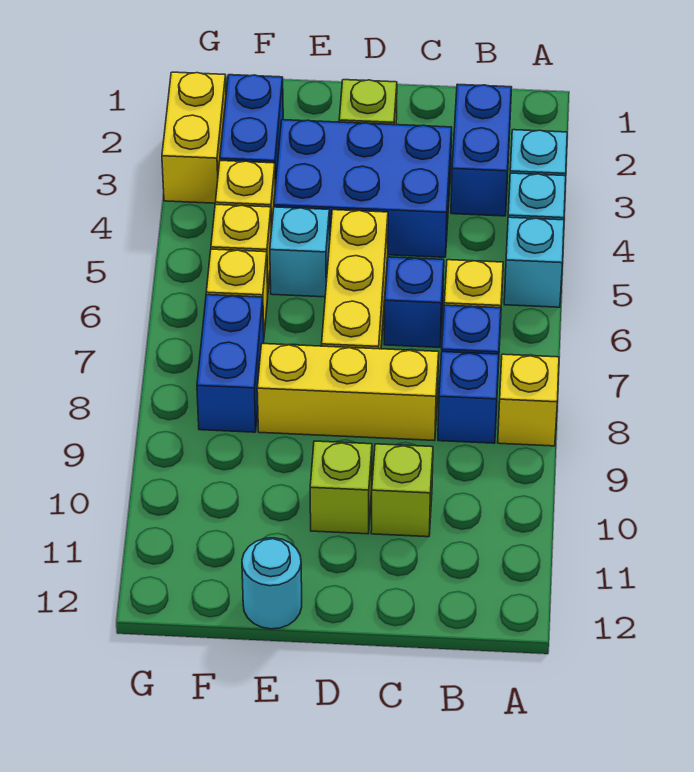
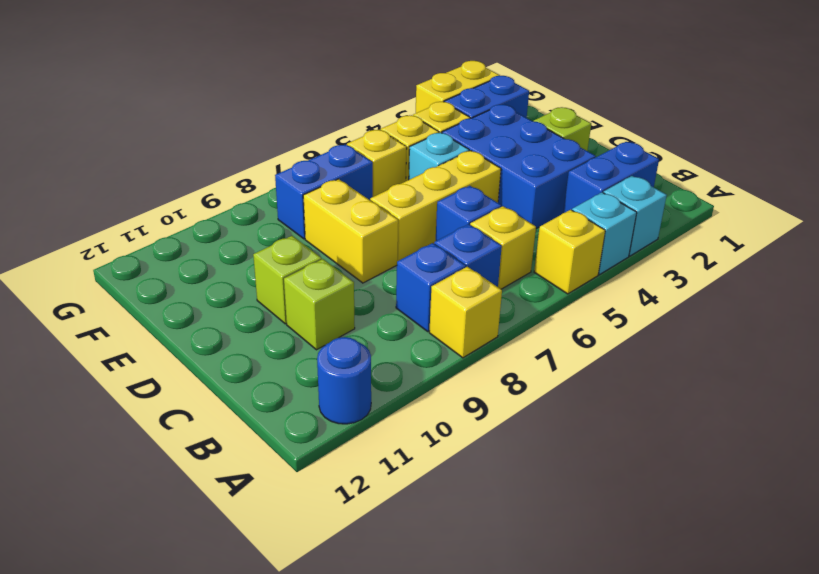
cyan brick A5 level 1 -> yellow brick A5 level 1
none -> blue round brick A11 level 1
yellow brick C8:E8 level 1 -> yellow brick D8:E8 level 1
cyan round brick E12 level 1 -> none

